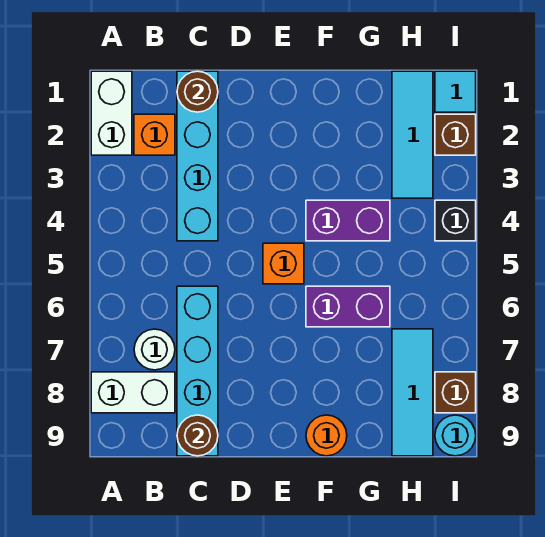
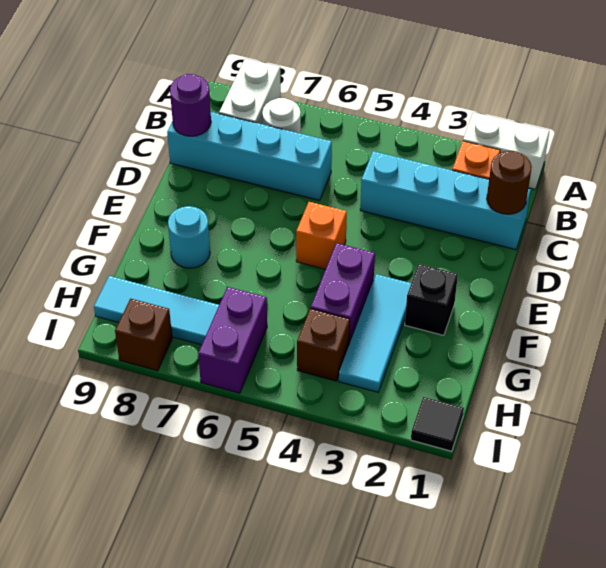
brown round brick C9 level 2 -> purple round brick C9 level 2
purple brick F6:G6 level 1 -> purple brick H6:I6 level 1
orange round brick F9 level 1 -> none
cyan tile H1:H3 level 1 -> cyan tile F3:H3 level 1
cyan tile I1 level 1 -> black tile I1 level 1
brown brick I2 level 1 -> brown brick H4 level 1
black brick I4 level 1 -> black brick F2 level 1
cyan round brick I9 level 1 -> cyan round brick F8 level 1

